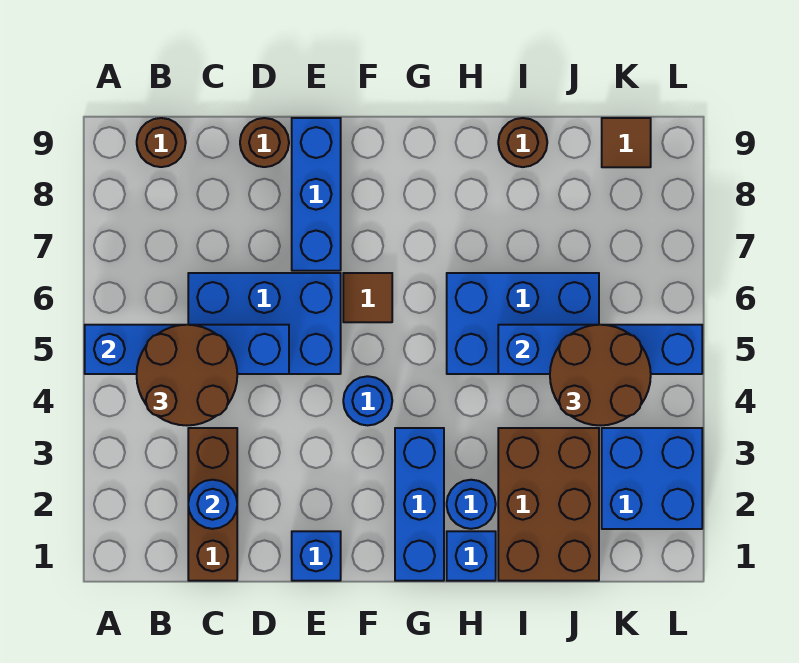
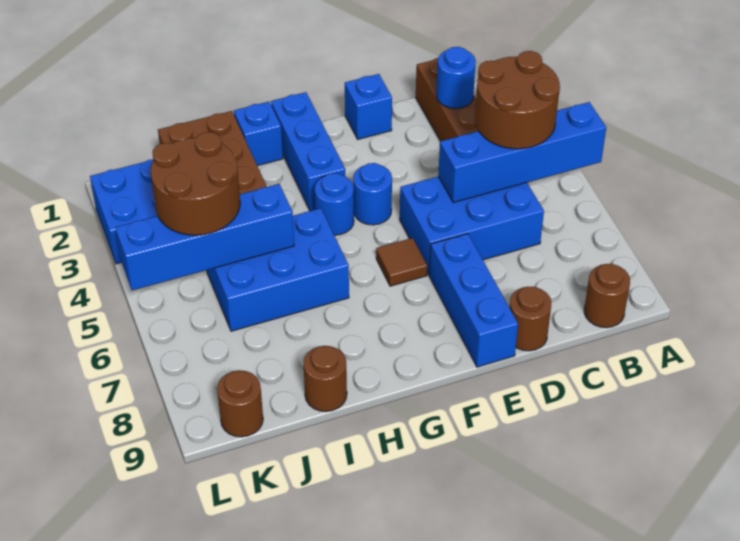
blue round brick H2 level 1 -> blue round brick G4 level 1
brown tile K9 level 1 -> brown round brick K9 level 1

